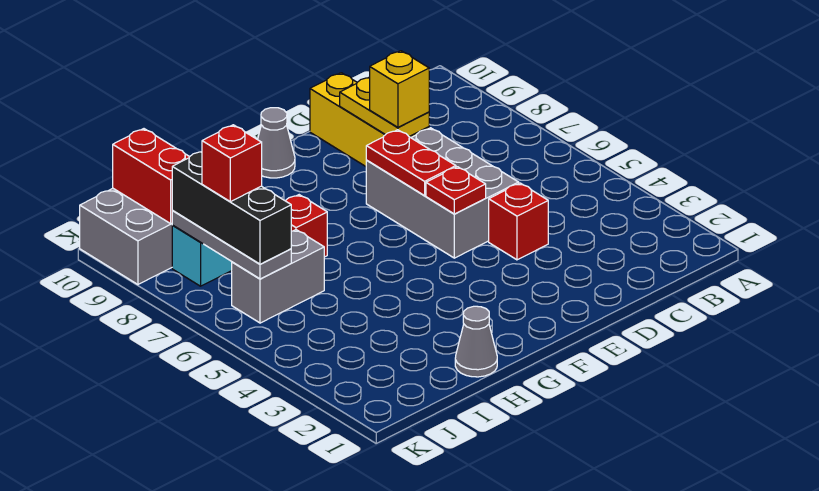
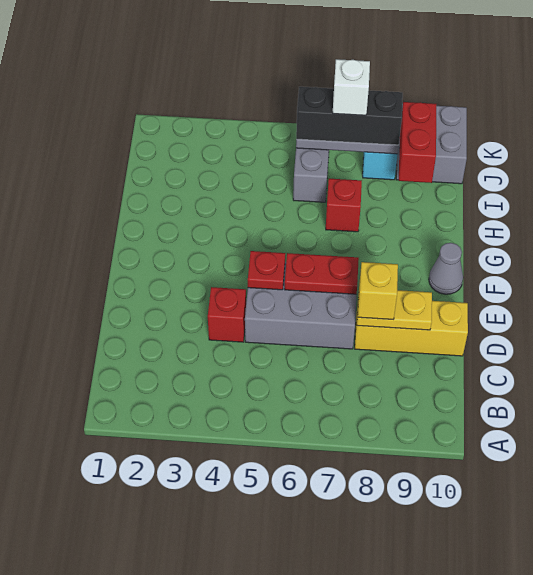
grey cone H1 level 1 -> none
red brick J7 level 4 -> white brick J7 level 4
red brick J9:J10 level 2 -> red brick I9:J9 level 2

